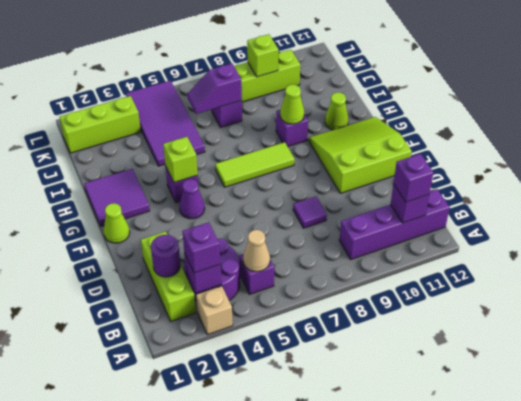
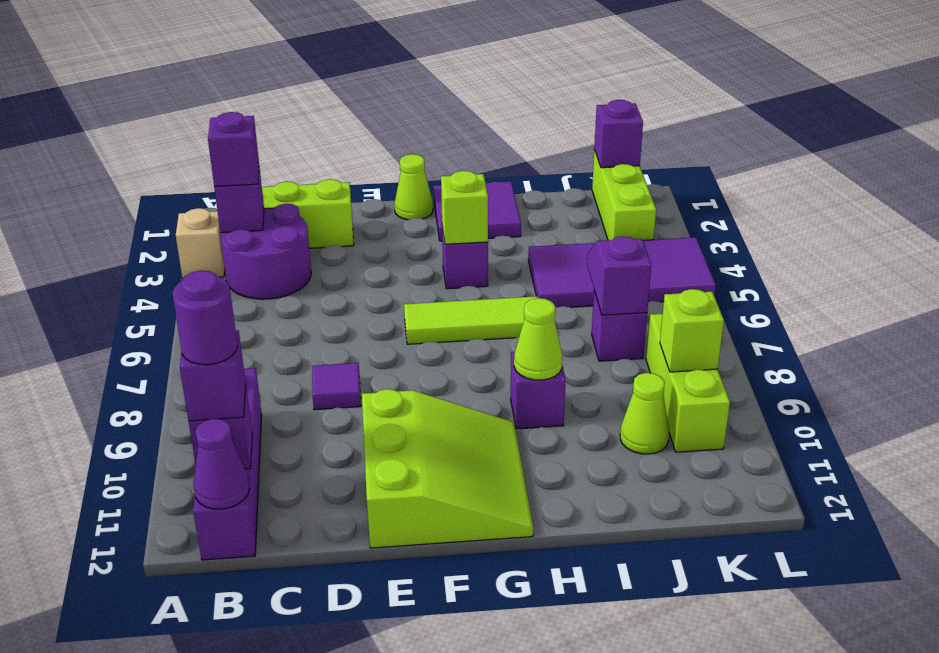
purple brick B5 level 1 -> purple brick K1 level 2
tan cone B5 level 2 -> none
purple round brick C2 level 2 -> purple round brick B11 level 4
purple cone F4 level 1 -> purple cone B12 level 2
lime tile G6:G8 level 1 -> lime tile F6:H6 level 1
lime cone H11 level 1 -> lime cone J10 level 1

